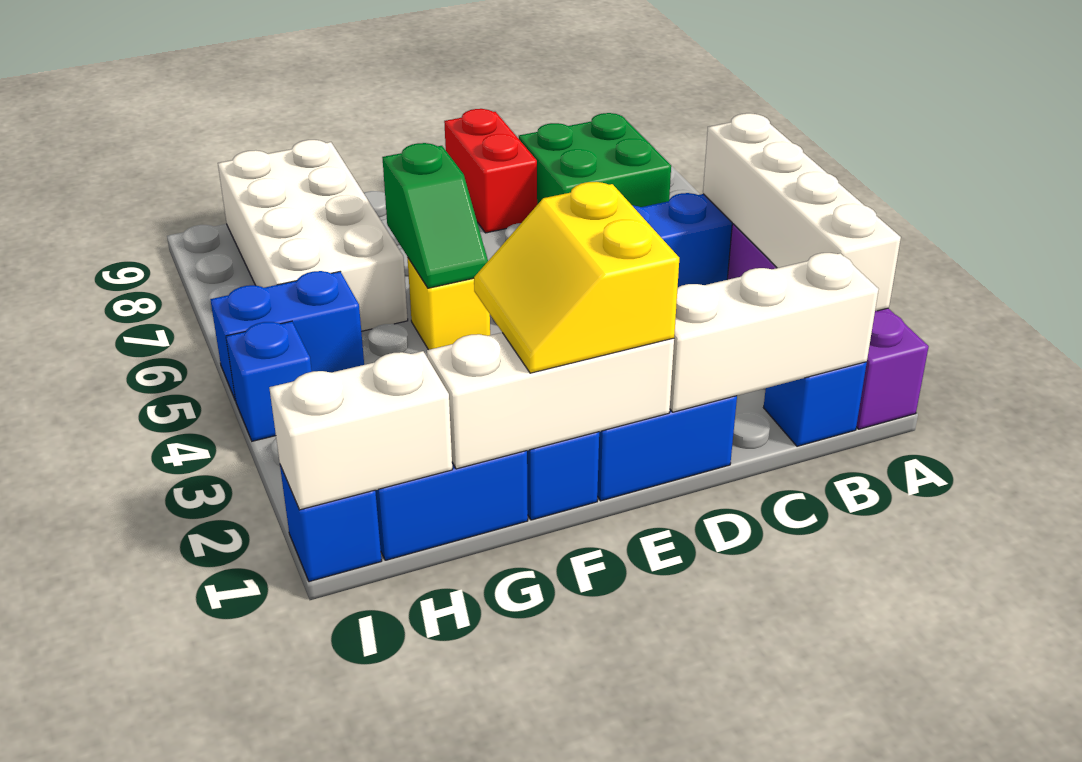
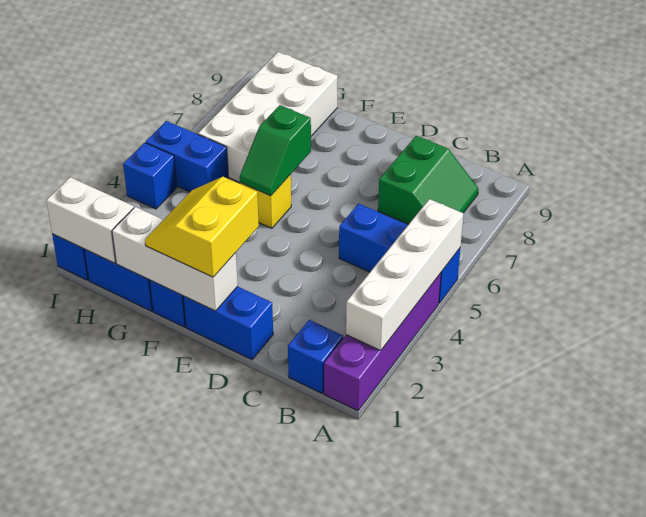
white brick B1:D1 level 2 -> none
green brick B7:C8 level 1 -> green slope B7:C8 level 1 top C
red brick D8:D9 level 1 -> none

